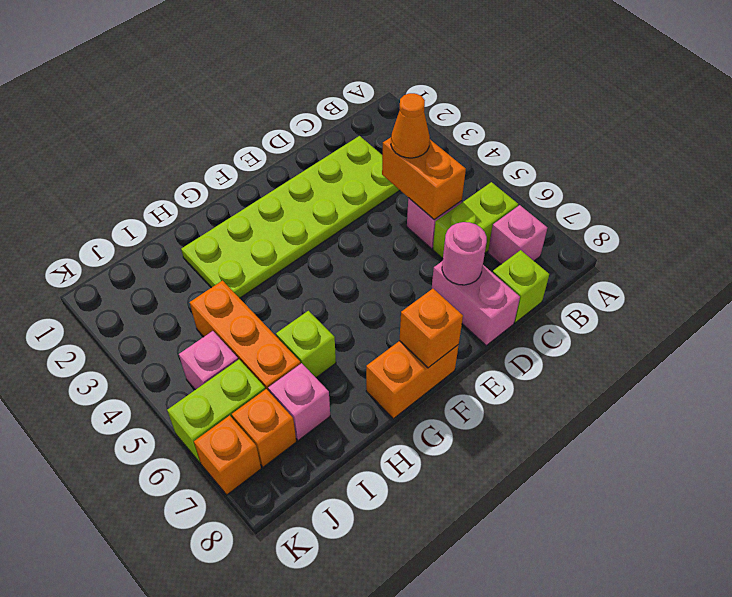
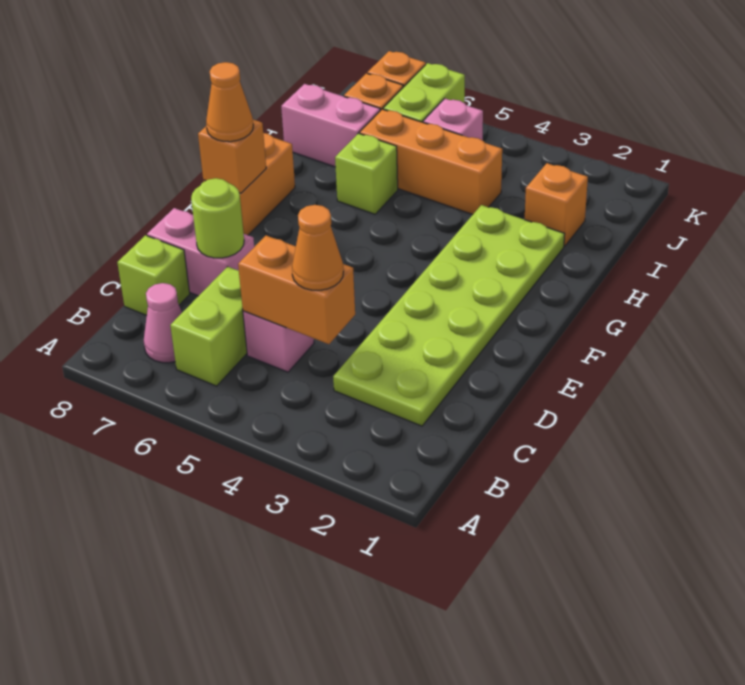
pink brick B7 level 1 -> pink cone B7 level 1
pink round brick D7 level 2 -> lime round brick D7 level 2
none -> orange cone F8 level 3
none -> orange brick I2 level 1
pink brick I7 level 1 -> pink brick I7:I8 level 1

